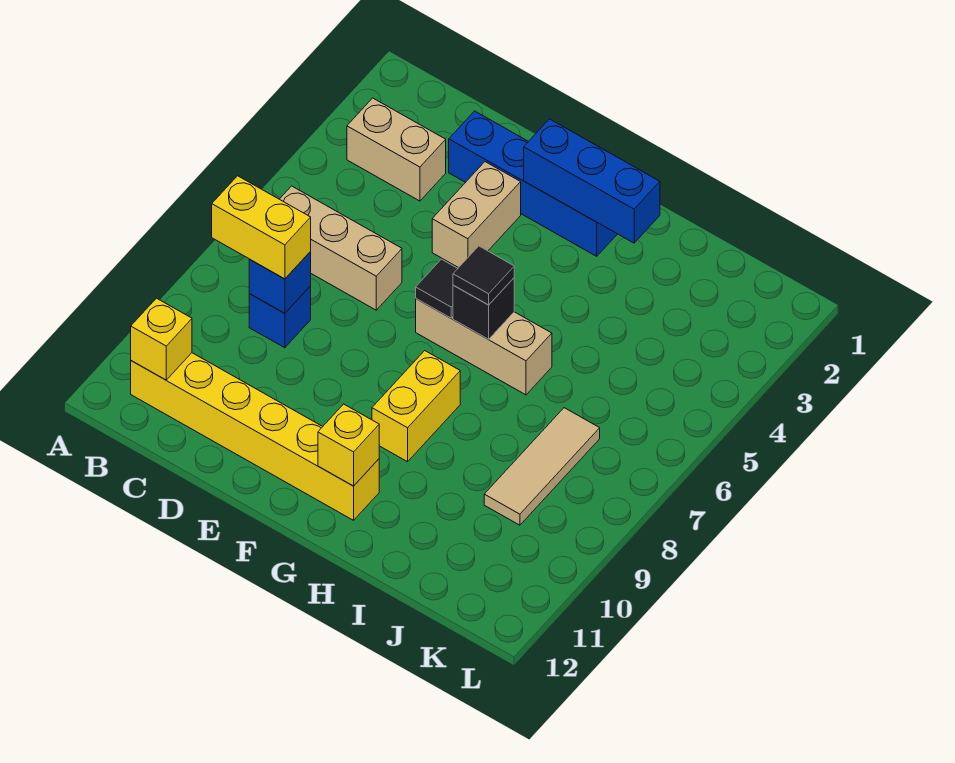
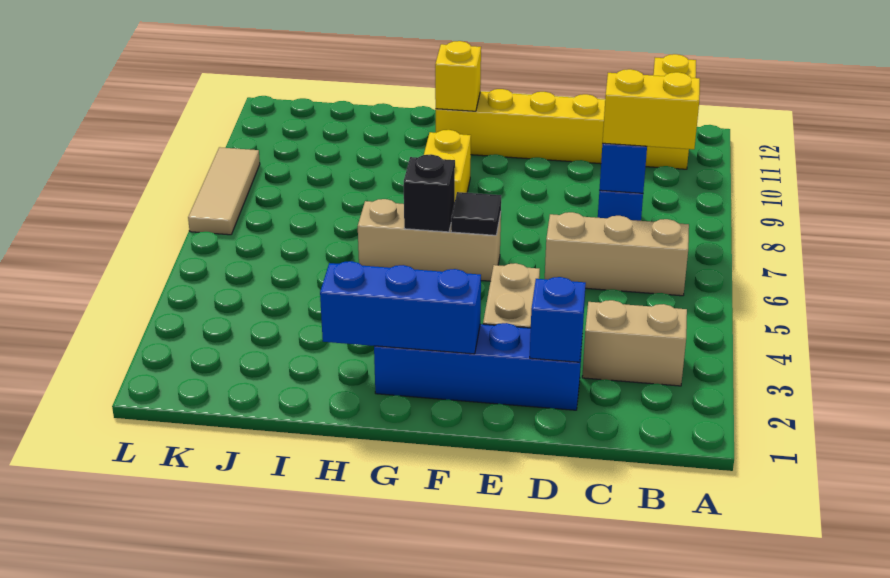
none -> blue brick D2 level 2
black tile G6 level 3 -> none
tan tile J7:J9 level 1 -> tan tile L7:L9 level 1

